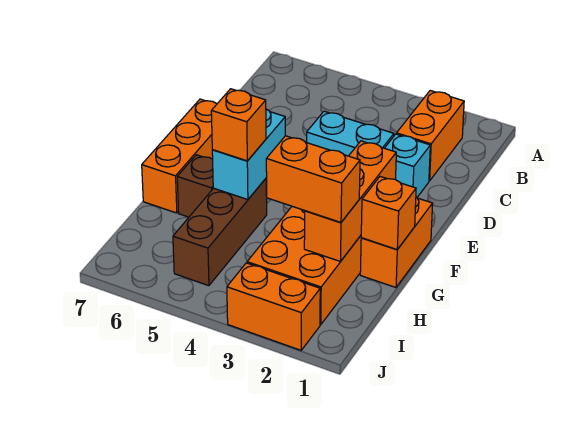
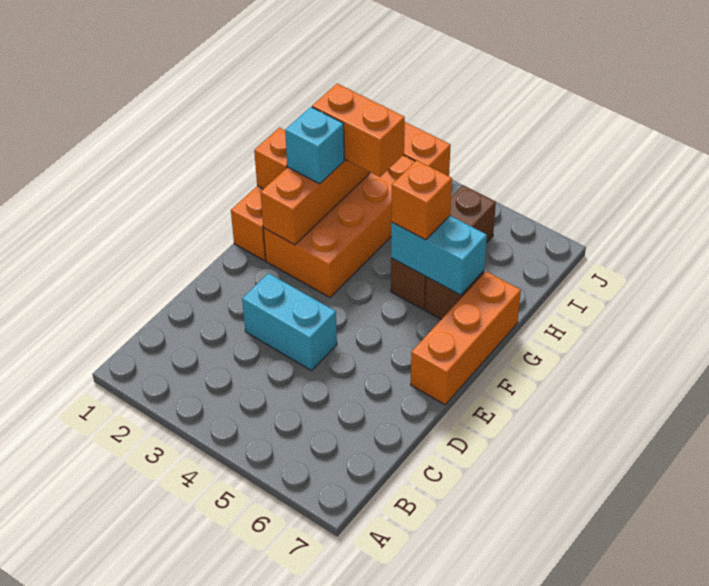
orange brick B2:C2 level 1 -> none
cyan brick D2 level 1 -> cyan brick G2 level 3
cyan brick F5:G5 level 2 -> cyan brick G5:G6 level 2

